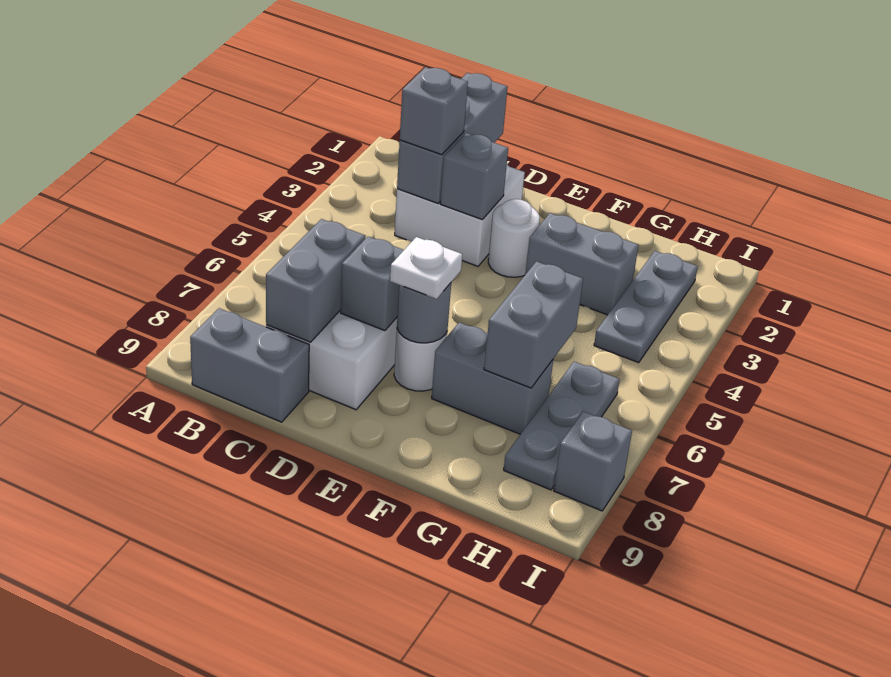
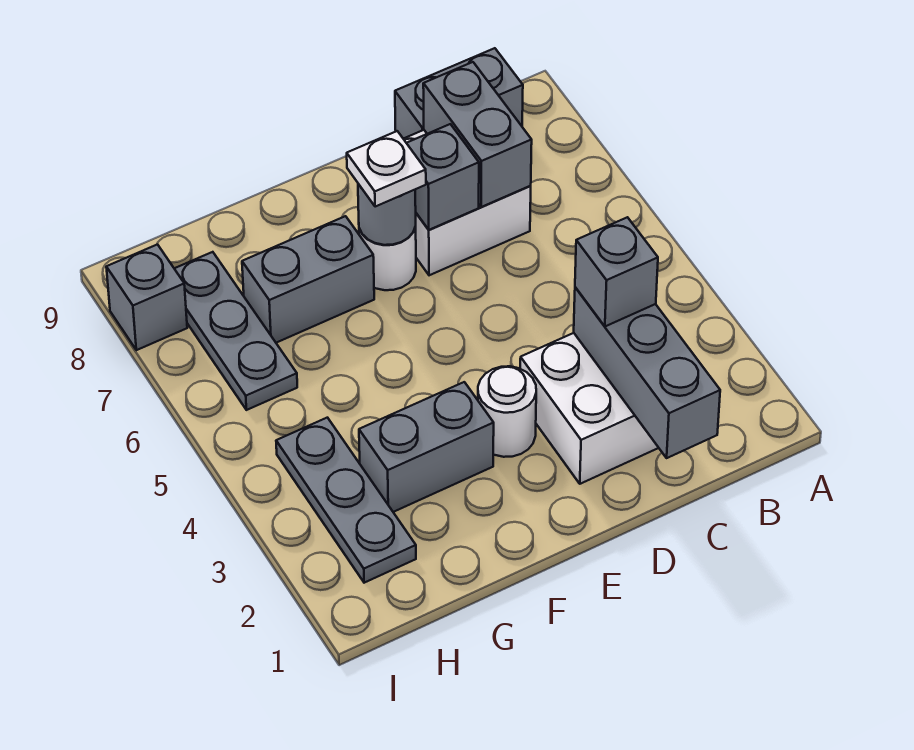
grey brick D3 level 2 -> none
grey brick G6:G7 level 2 -> none

